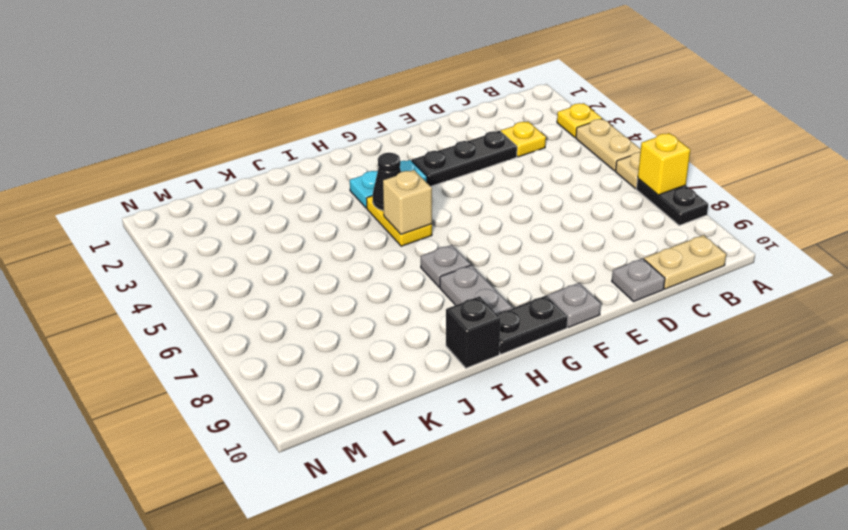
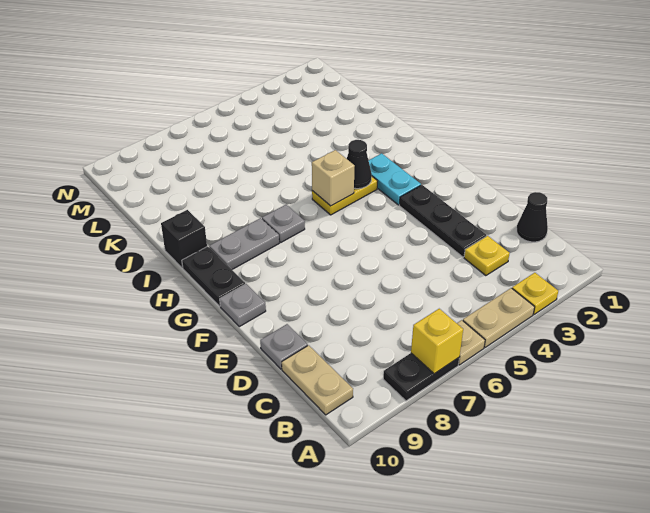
none -> black cone C1 level 1

